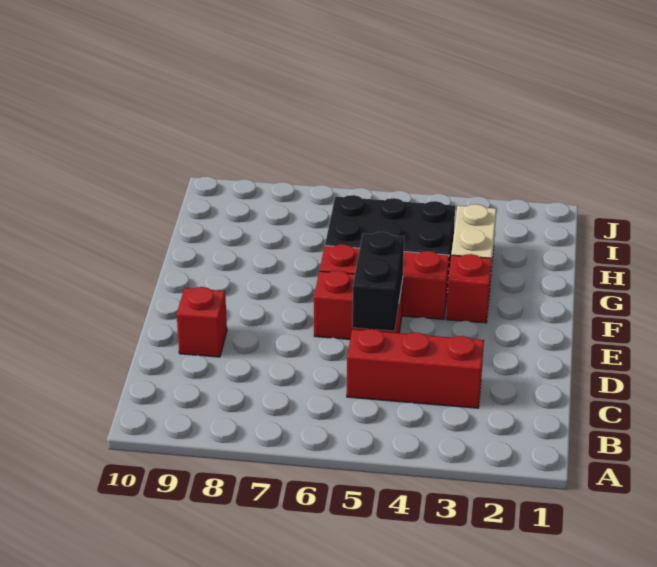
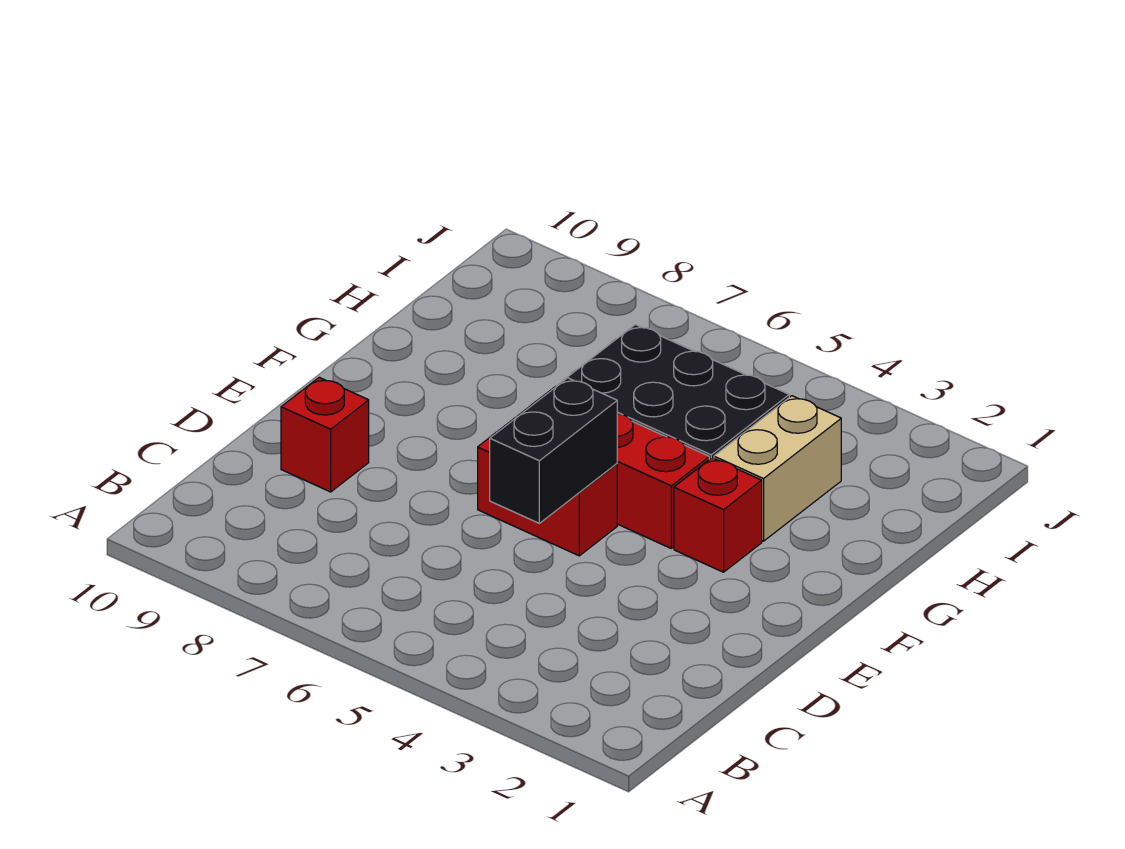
red brick C3:C5 level 1 -> none

